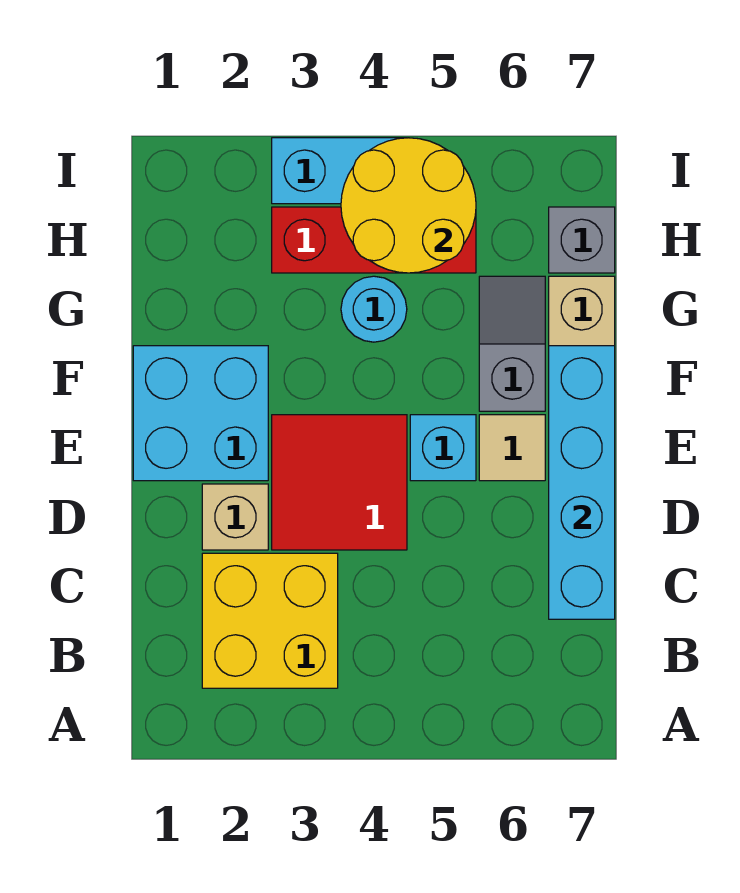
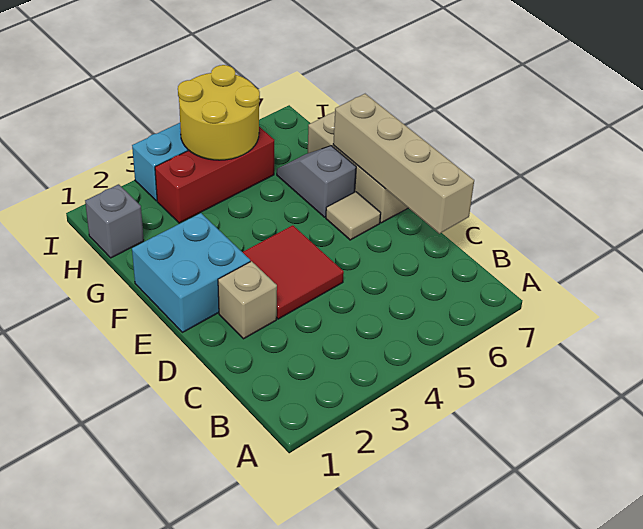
yellow brick B2:C3 level 1 -> none
cyan brick C7:F7 level 2 -> tan brick C7:F7 level 2
cyan brick E5 level 1 -> none
cyan round brick G4 level 1 -> none
grey brick H7 level 1 -> grey brick H1 level 1

